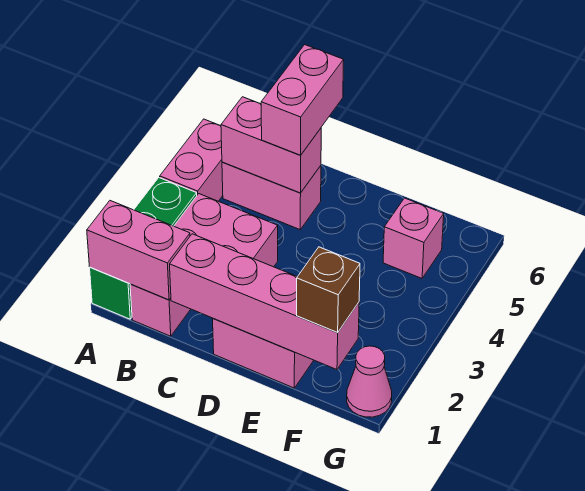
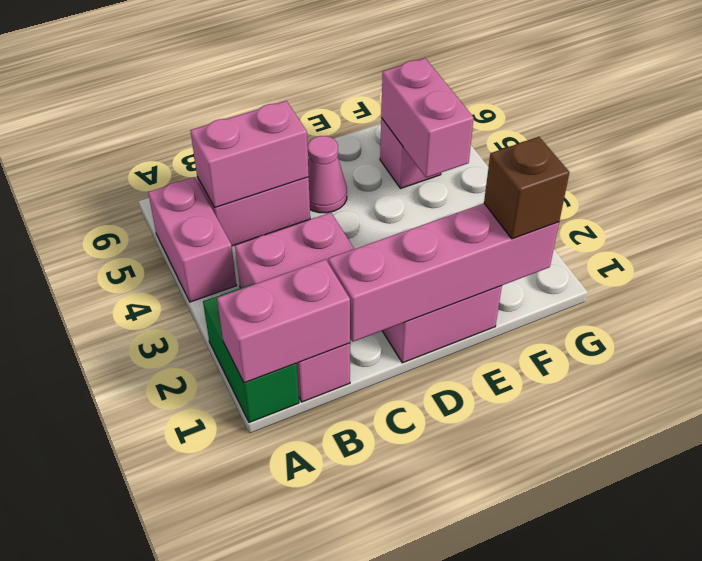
green brick A1:A3 level 1 -> green brick A1:A2 level 1
pink brick C5:C6 level 3 -> pink brick F4:F5 level 2
pink cone G1 level 1 -> pink cone D5 level 1

